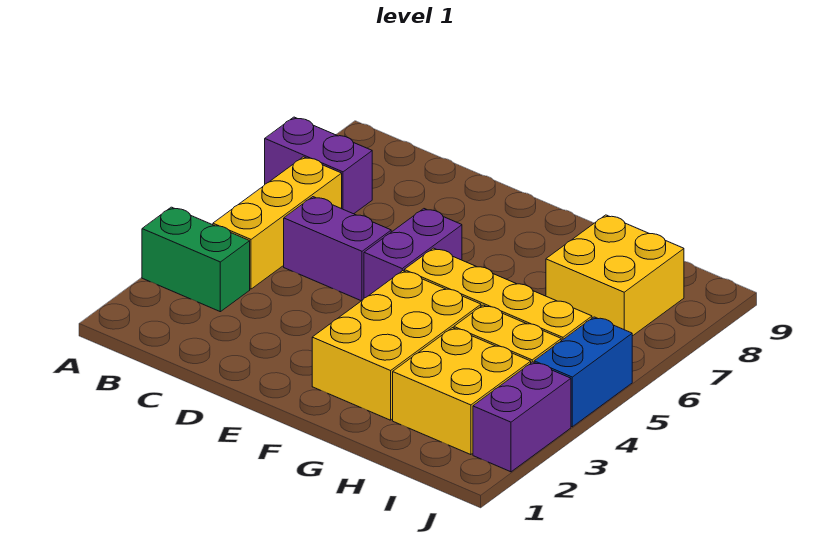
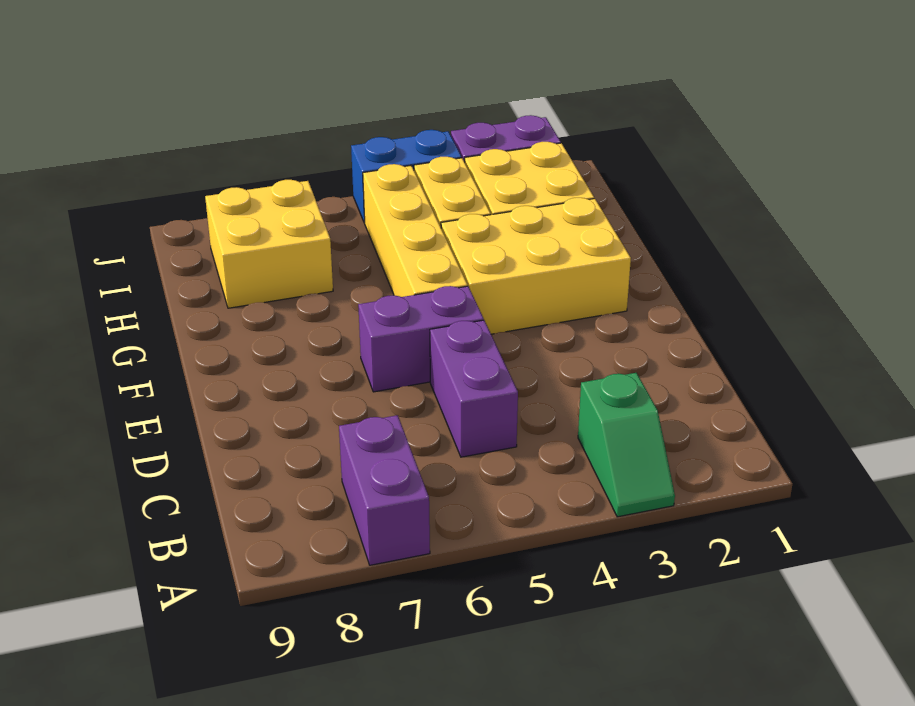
green brick A3:B3 level 1 -> green slope A3:B3 level 1 top B
yellow brick B4:B6 level 1 -> none

